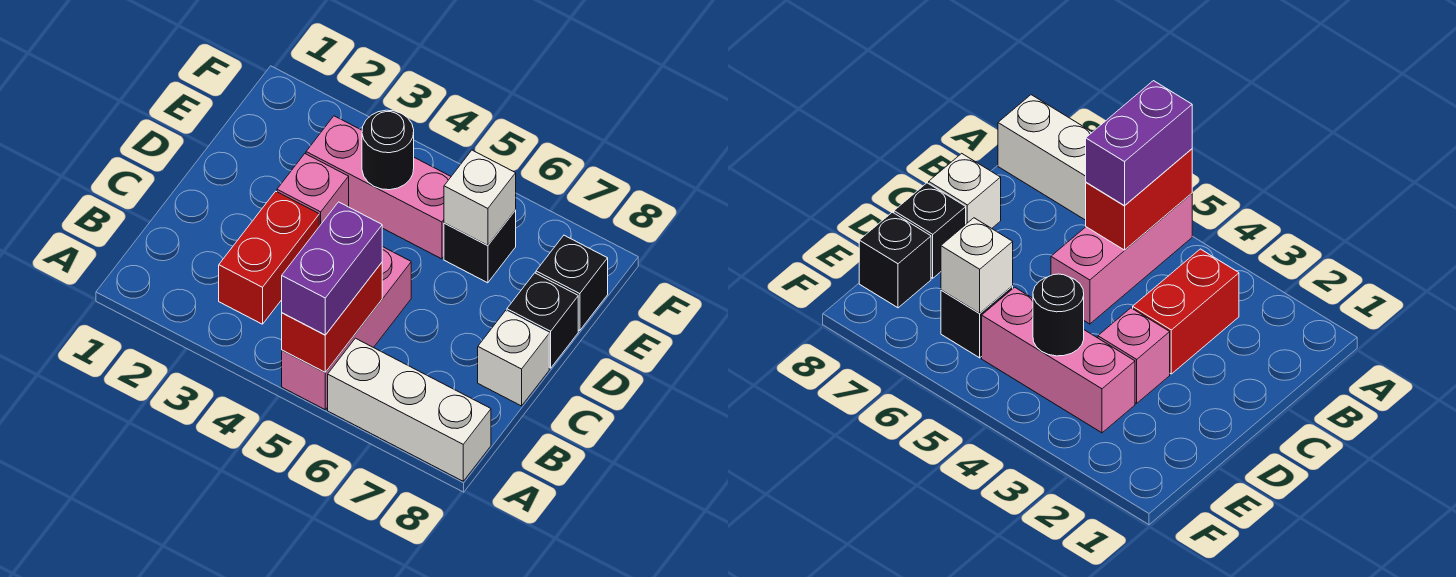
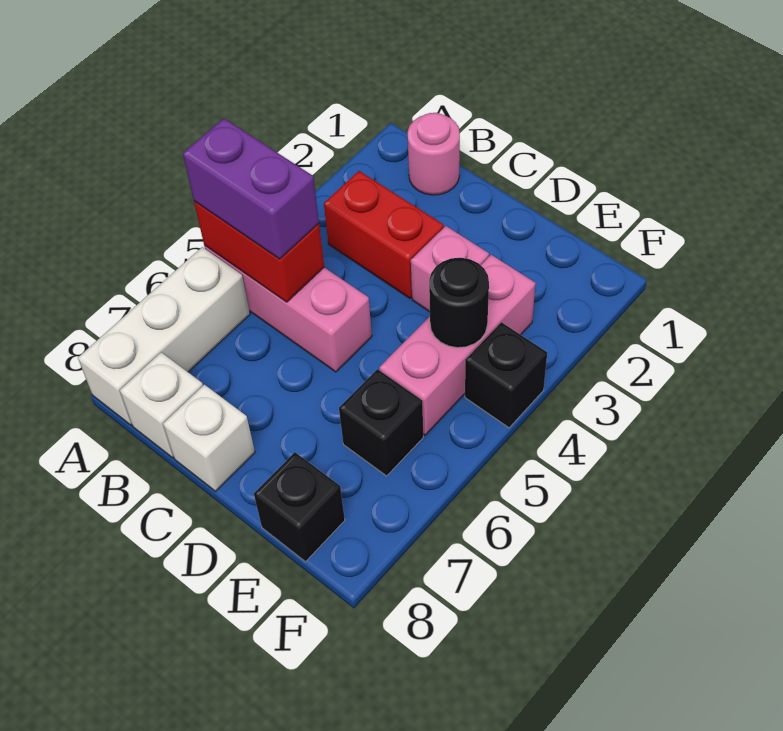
none -> pink round brick B1 level 1
black brick D8 level 1 -> black brick F4 level 1
white brick E6 level 2 -> white brick B8 level 1

